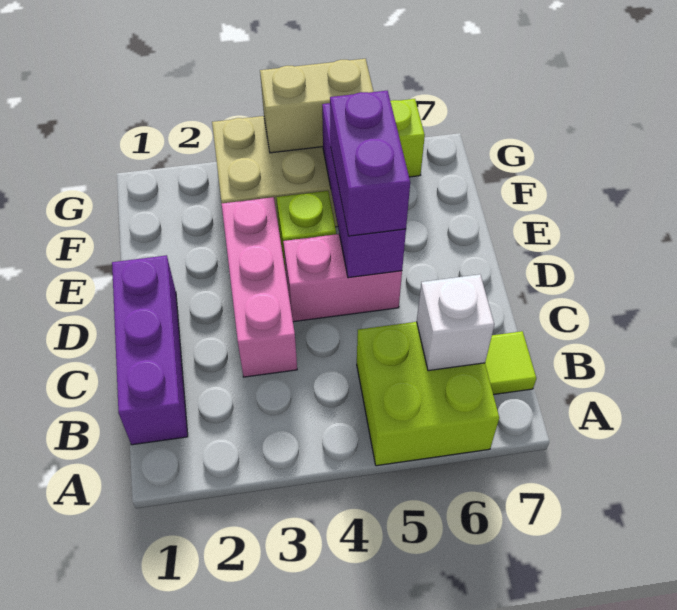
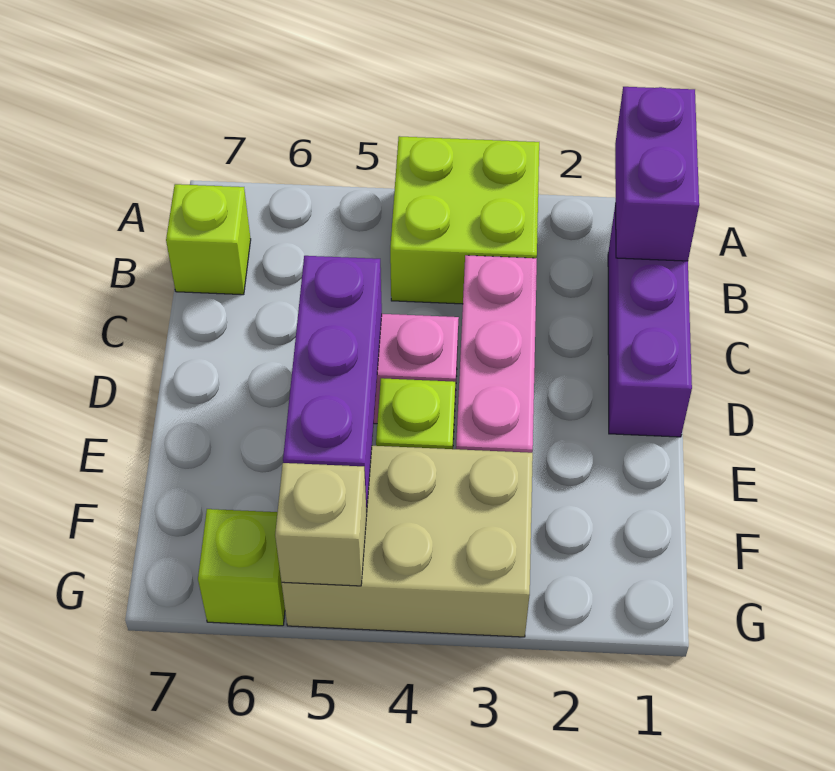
lime brick A5:B6 level 1 -> lime brick A3:B4 level 1
white brick B6 level 2 -> none
lime tile B7 level 1 -> lime brick B7 level 1
purple brick D5:E5 level 3 -> purple brick A1:B1 level 2
tan brick G4:G5 level 2 -> tan brick G5 level 2

